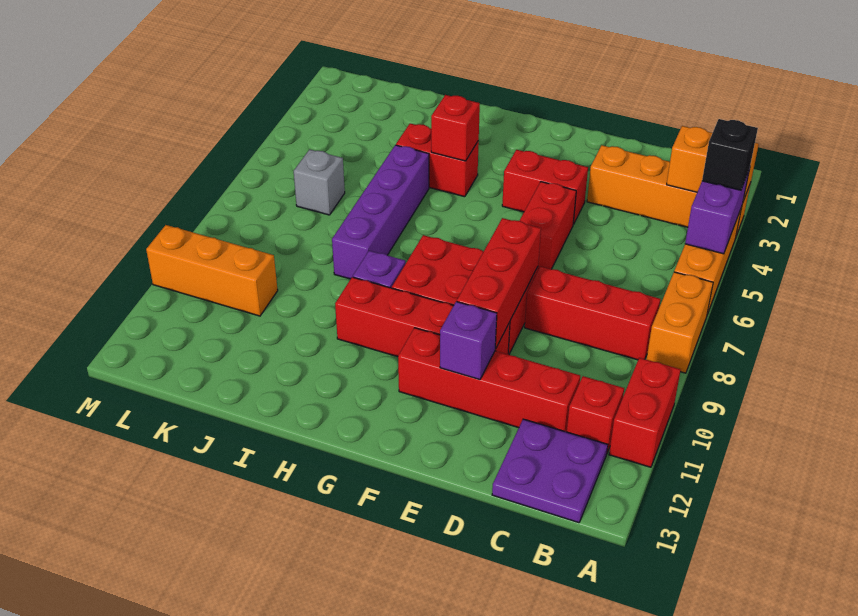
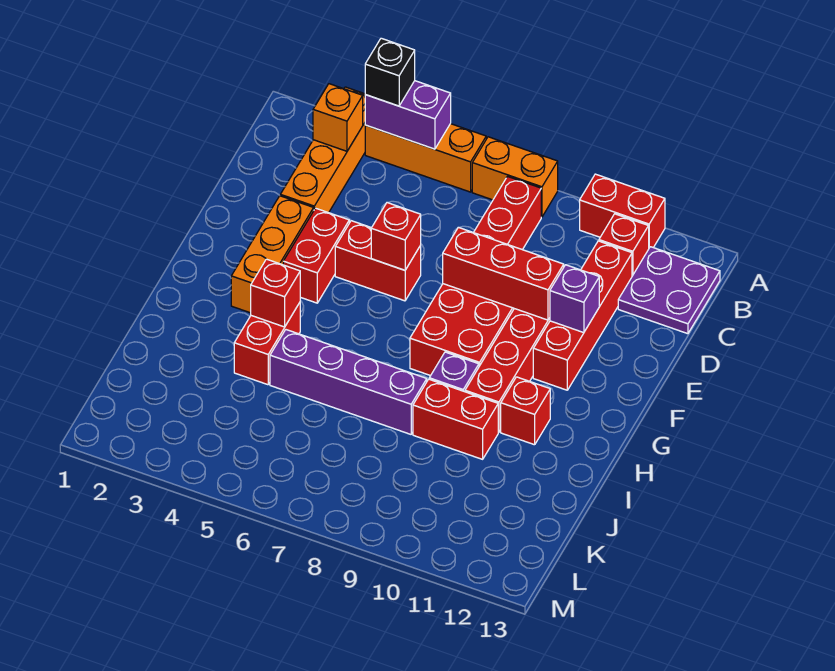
orange brick A3:B3 level 2 -> orange brick B3 level 2
none -> red brick E6 level 2
none -> red brick H11 level 1
none -> red brick I9:I10 level 1
grey brick K6 level 1 -> none
orange brick K10:M10 level 1 -> orange brick E3:G3 level 1

